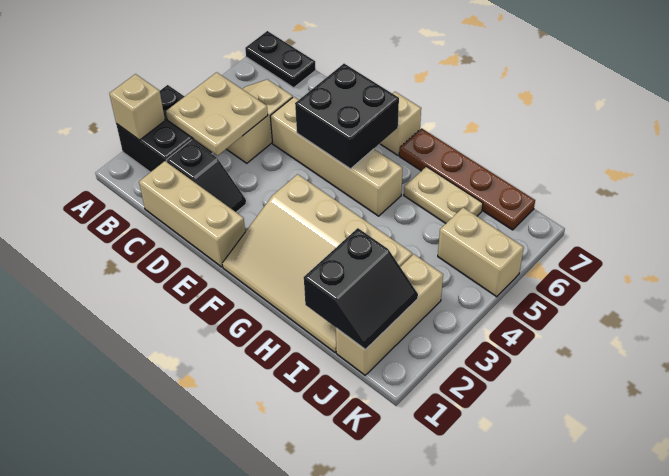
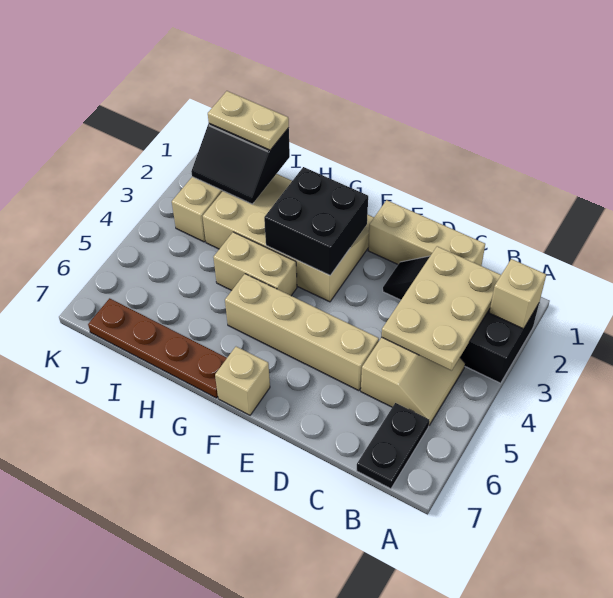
black plate A7:B7 level 1 -> black plate B6:B7 level 1
tan plate B3:C4 level 2 -> tan plate B2:C4 level 2
black brick E5:F6 level 2 -> black brick F2:G3 level 2
tan plate H6:I6 level 1 -> tan plate I1:J1 level 3
black slope I1:J2 level 2 top I -> black slope I1:J2 level 2 top 1
tan brick J5:K5 level 1 -> tan brick G4:H4 level 1

